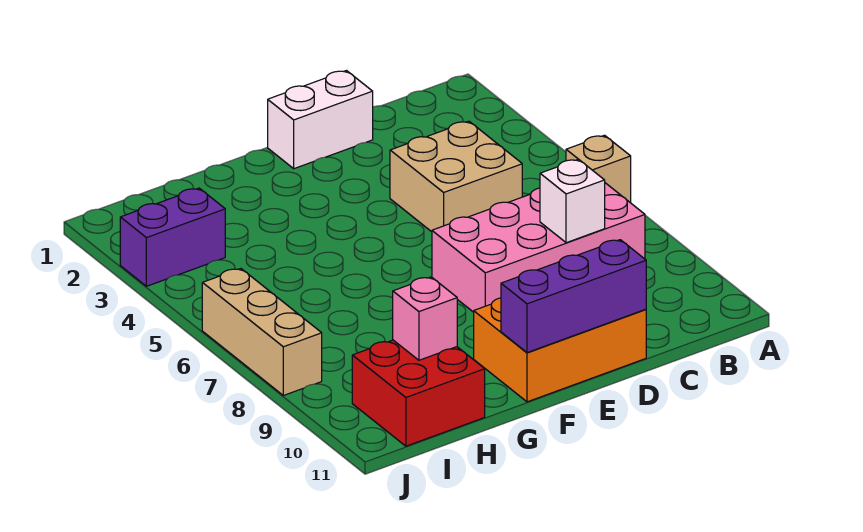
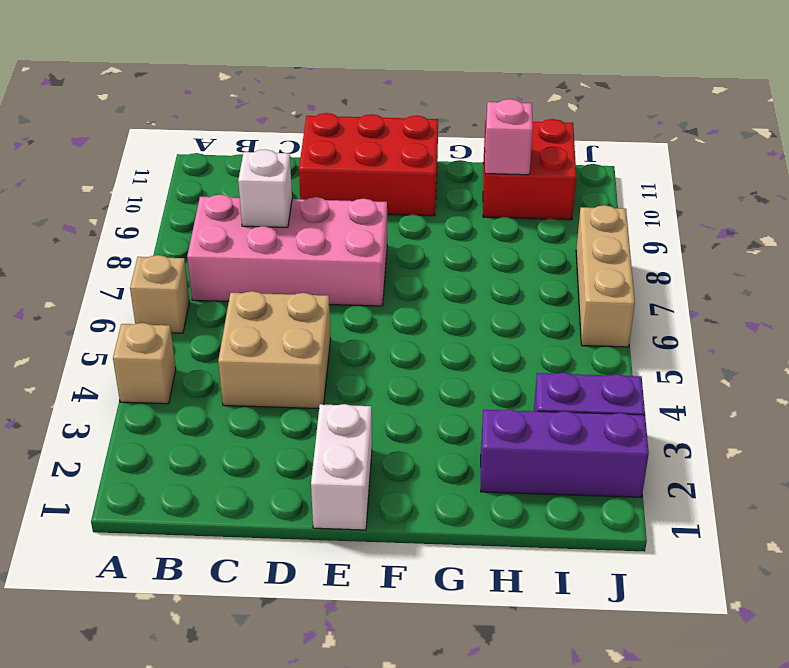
none -> tan brick A4 level 1
white brick D1:E1 level 1 -> white brick E1:E2 level 1
orange brick D10:F11 level 1 -> red brick D10:F11 level 1
purple brick D11:F11 level 2 -> purple brick H2:J2 level 1

